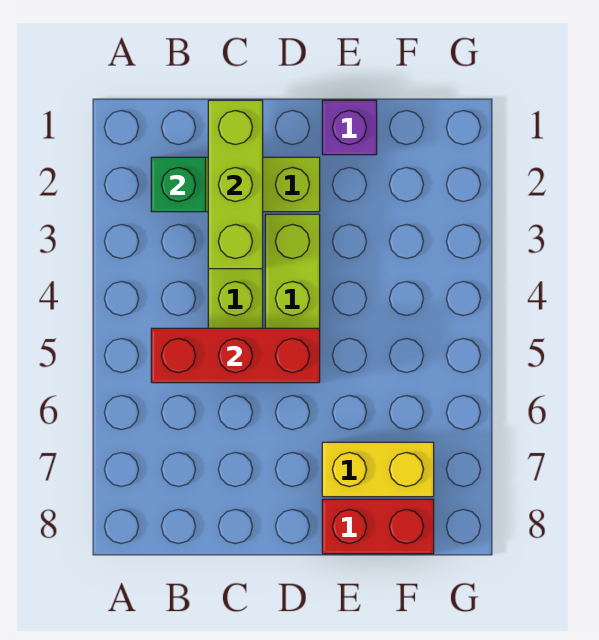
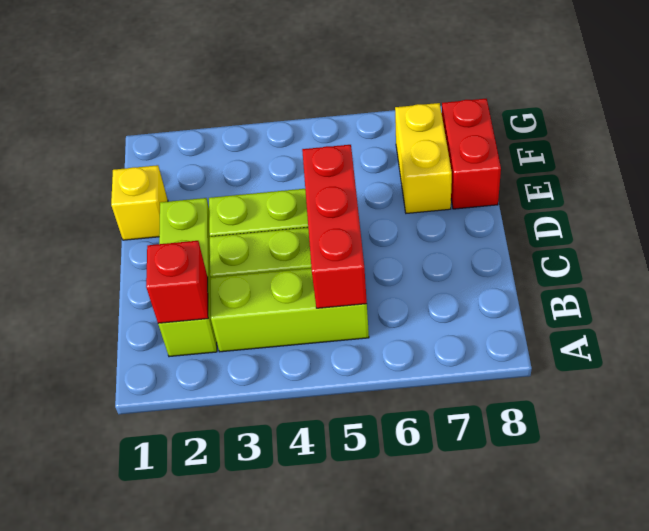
green brick B2 level 2 -> red brick B2 level 2
lime brick C1:C3 level 2 -> lime brick B3:B5 level 1
purple brick E1 level 1 -> yellow brick E1 level 1

